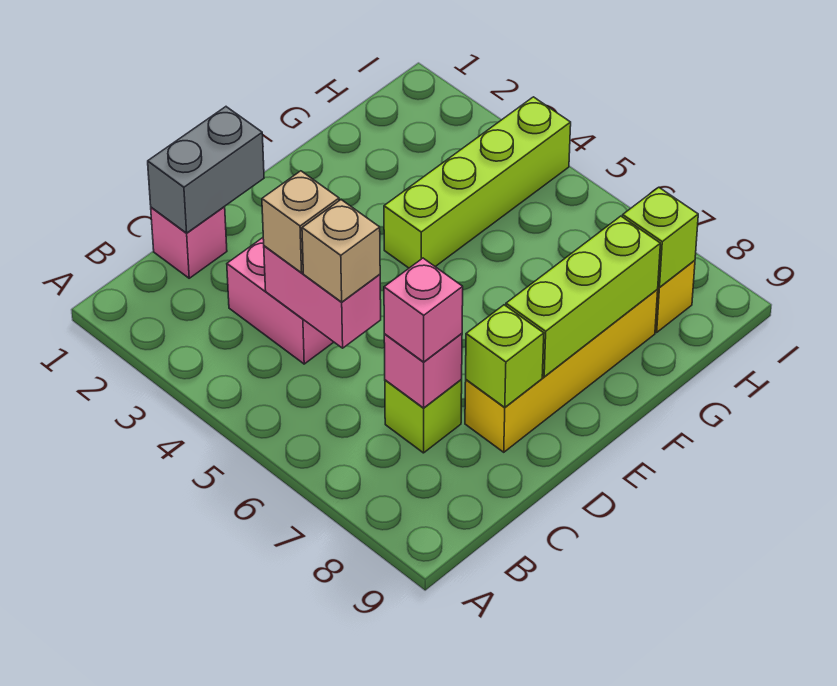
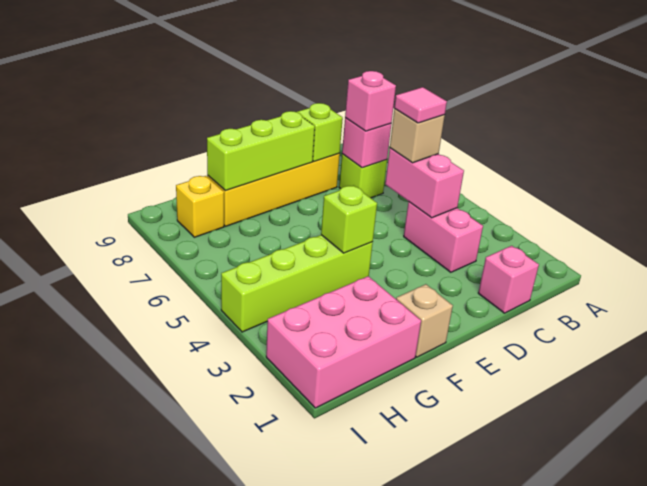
grey brick C1:D1 level 2 -> none
tan brick C4 level 3 -> tan brick F1 level 1
none -> pink tile C5 level 4
none -> pink brick G1:I2 level 1
lime brick H8 level 2 -> lime brick F4 level 2

